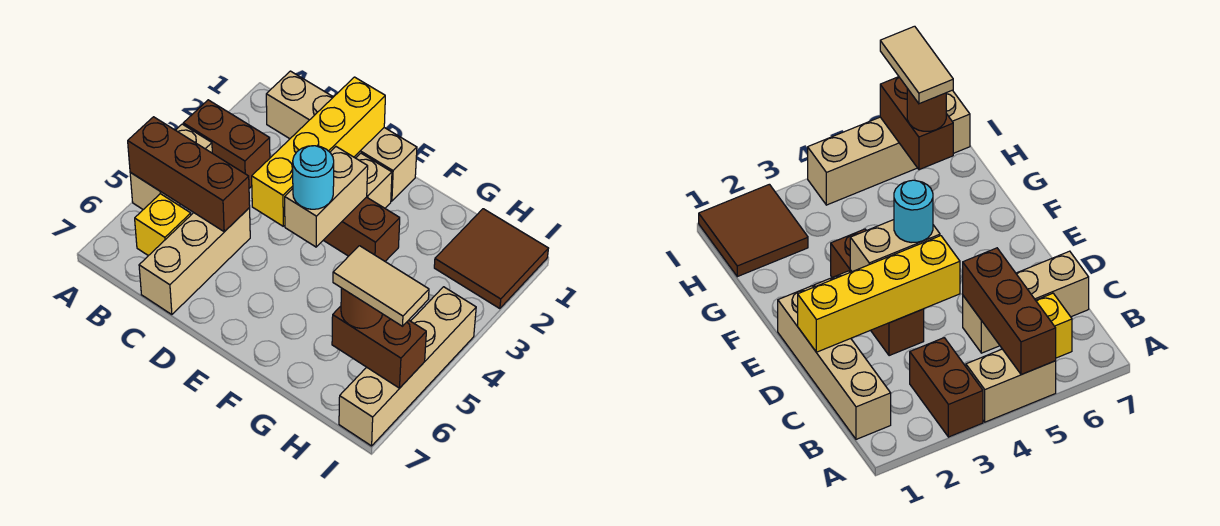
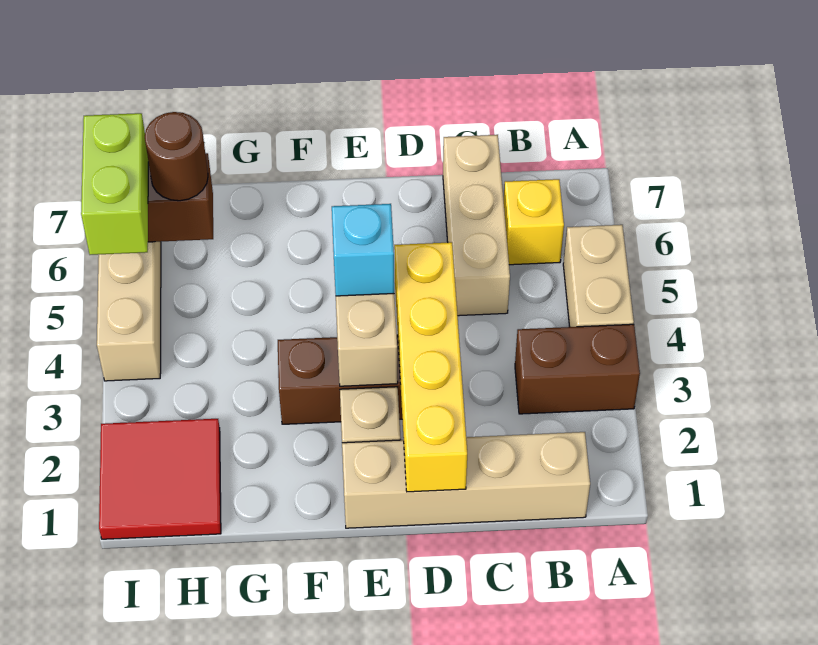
brown brick A5:C5 level 2 -> none
cyan round brick E4 level 3 -> cyan brick E4 level 3
brown tile H1:I2 level 1 -> red tile H1:I2 level 1
tan tile H6:I6 level 4 -> none
none -> lime brick I5:I6 level 3

